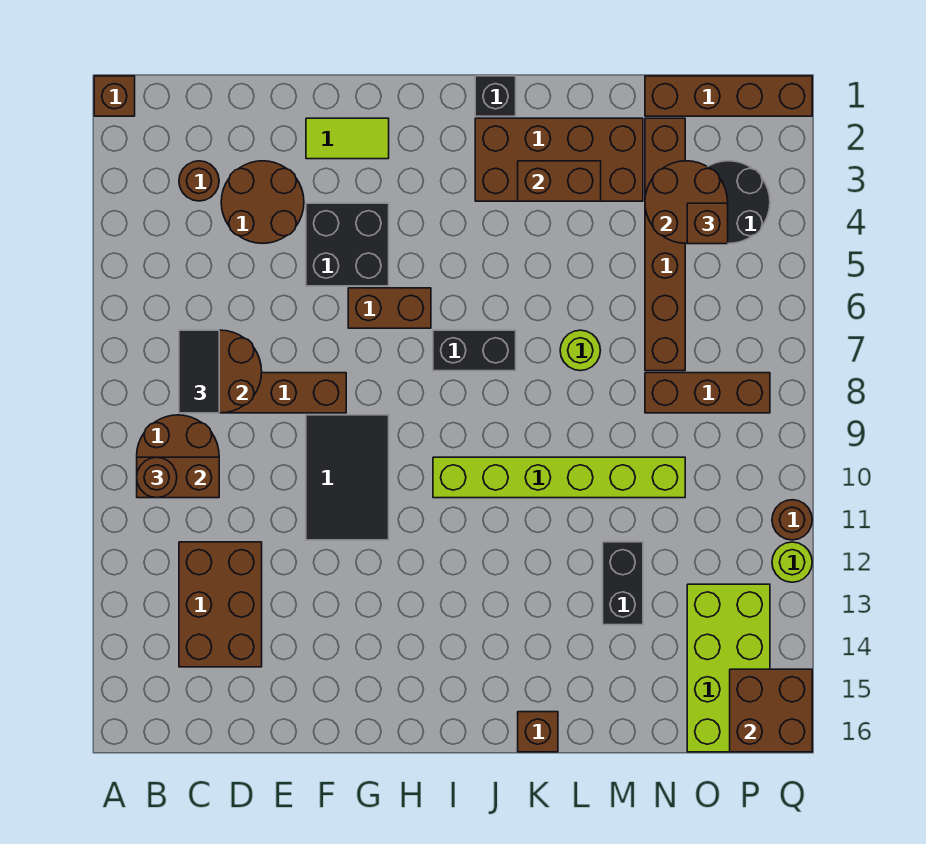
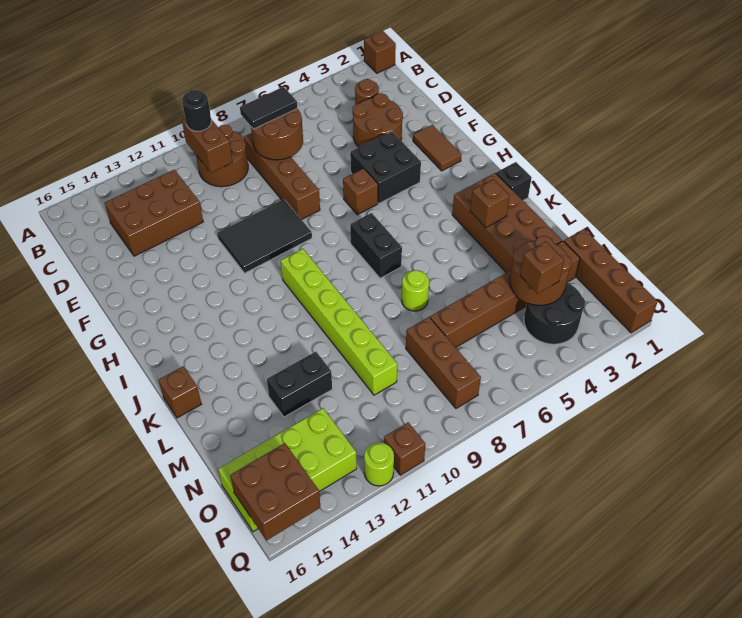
brown round brick B10 level 3 -> black round brick B10 level 3
lime tile F2:G2 level 1 -> brown tile F2:G2 level 1
brown brick G6:H6 level 1 -> brown brick G6 level 1
brown brick K3:L3 level 2 -> brown brick K3 level 2
brown round brick Q11 level 1 -> brown brick Q11 level 1

